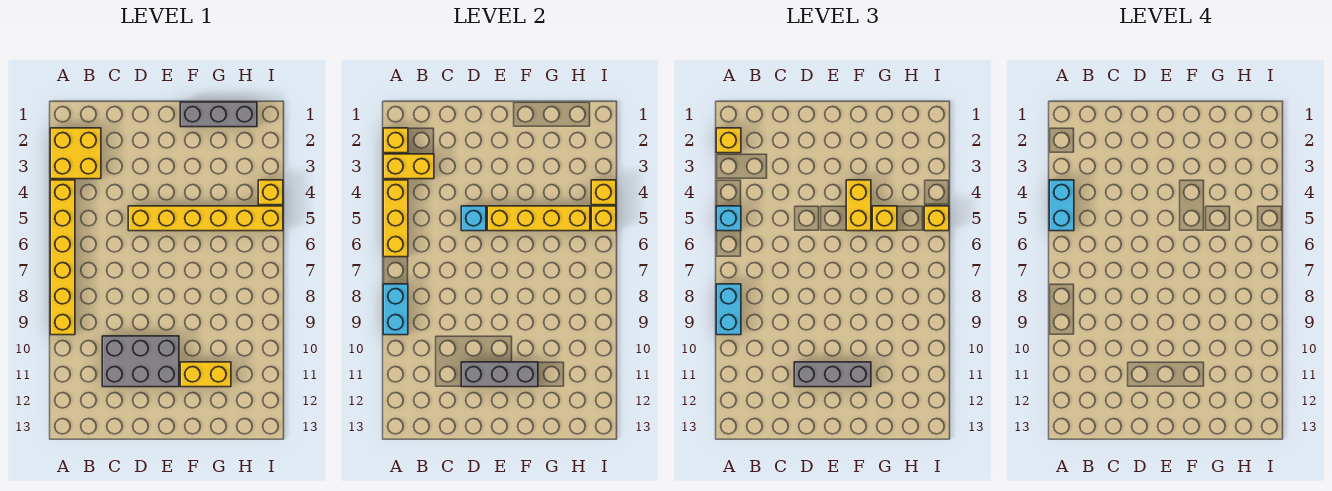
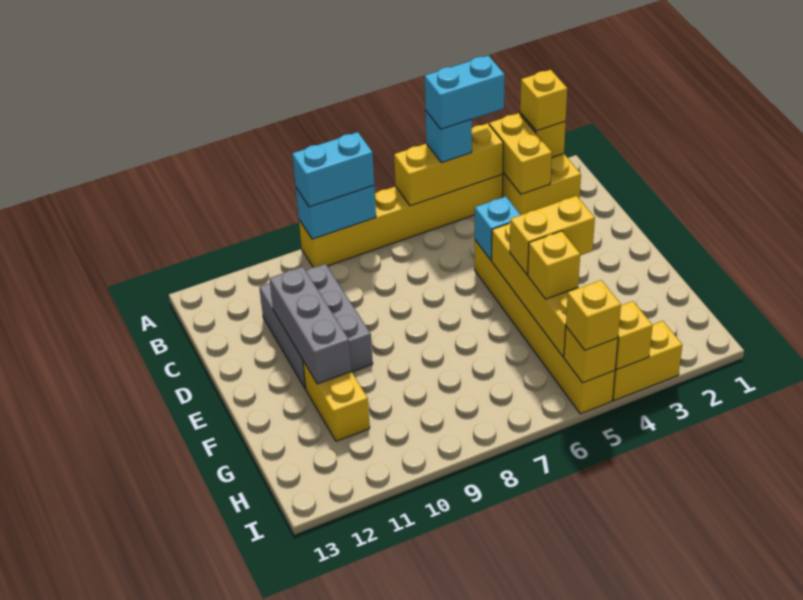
grey brick D11:F11 level 3 -> none
grey brick F1:H1 level 1 -> none
yellow brick I4 level 1 -> yellow brick I3:I4 level 1

